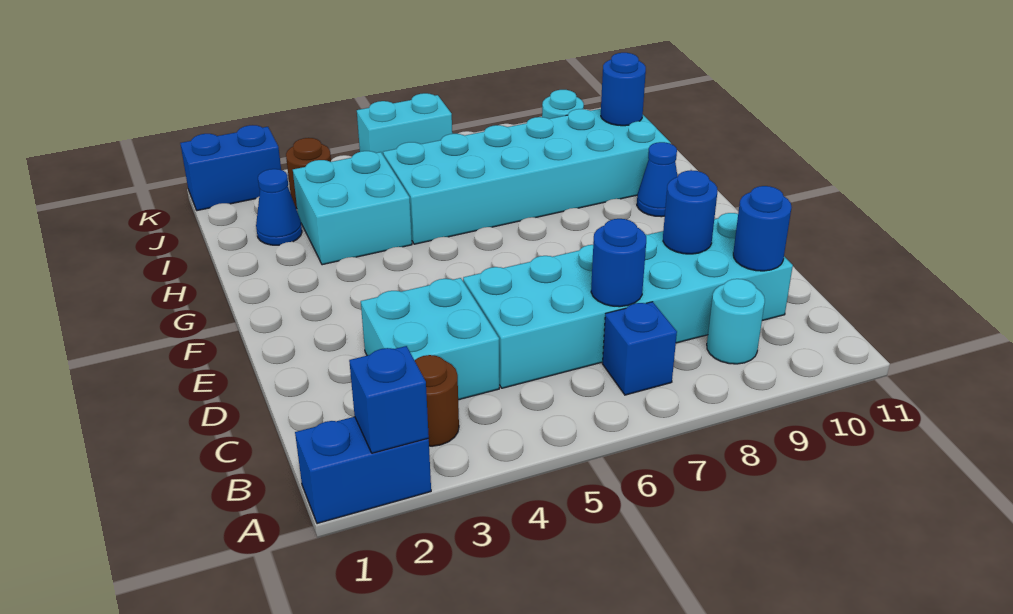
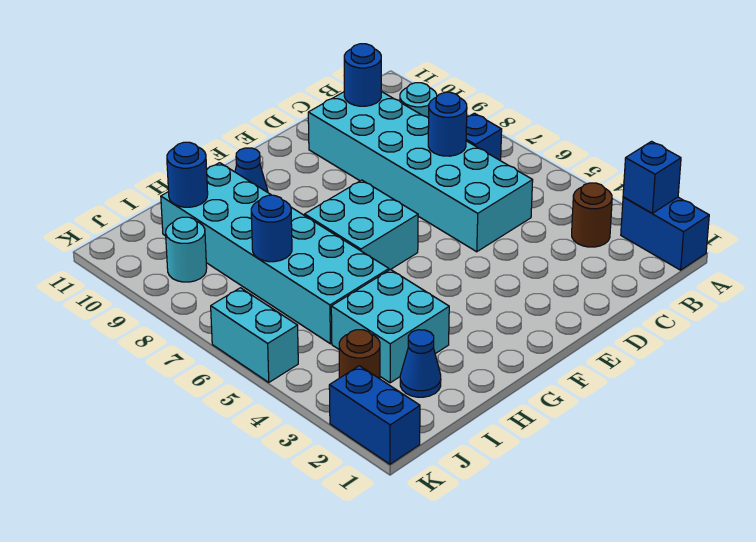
cyan brick C3:D4 level 1 -> cyan brick F6:G7 level 1
blue round brick D9 level 2 -> blue round brick I7 level 2

